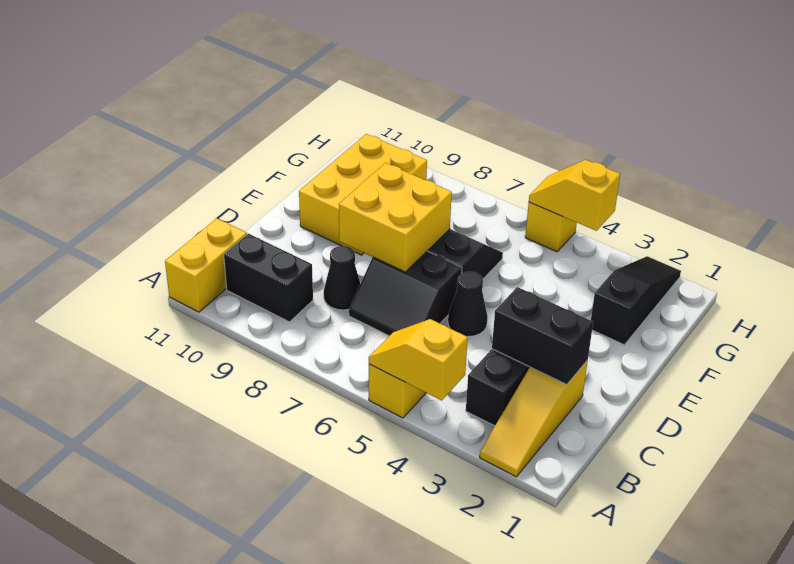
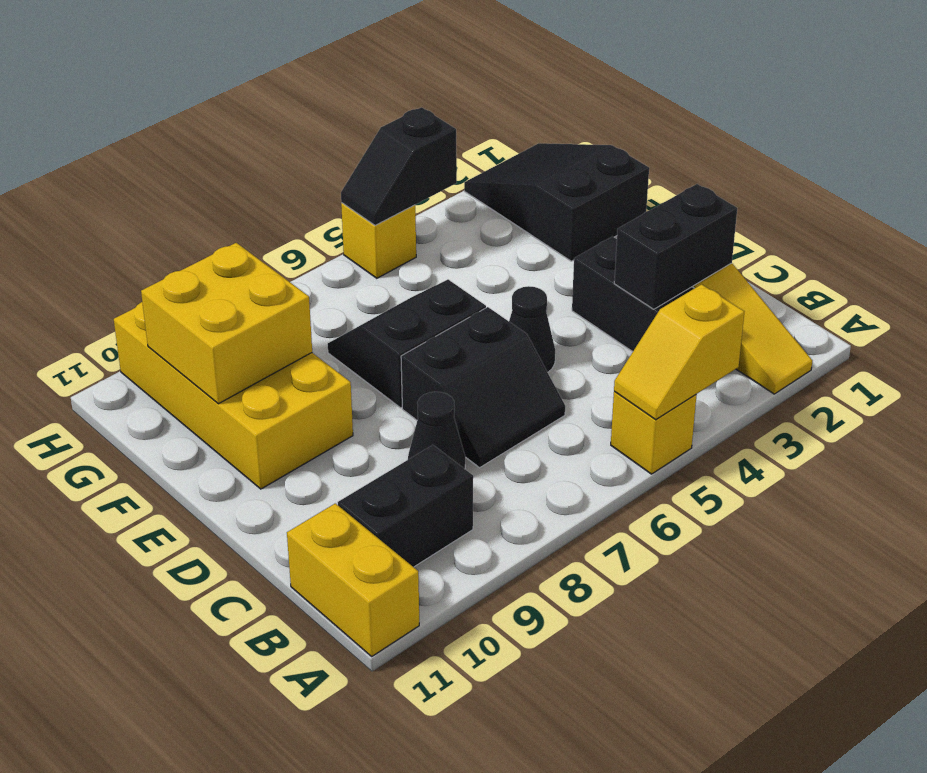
yellow brick D7:E8 level 2 -> yellow brick F9:G10 level 2
yellow brick E9:G10 level 1 -> yellow brick E9:H10 level 1
black slope F2:H2 level 1 top F -> black slope F1:H2 level 1 top F
yellow slope H4:H5 level 2 top 4 -> black slope H4:H5 level 2 top 4

